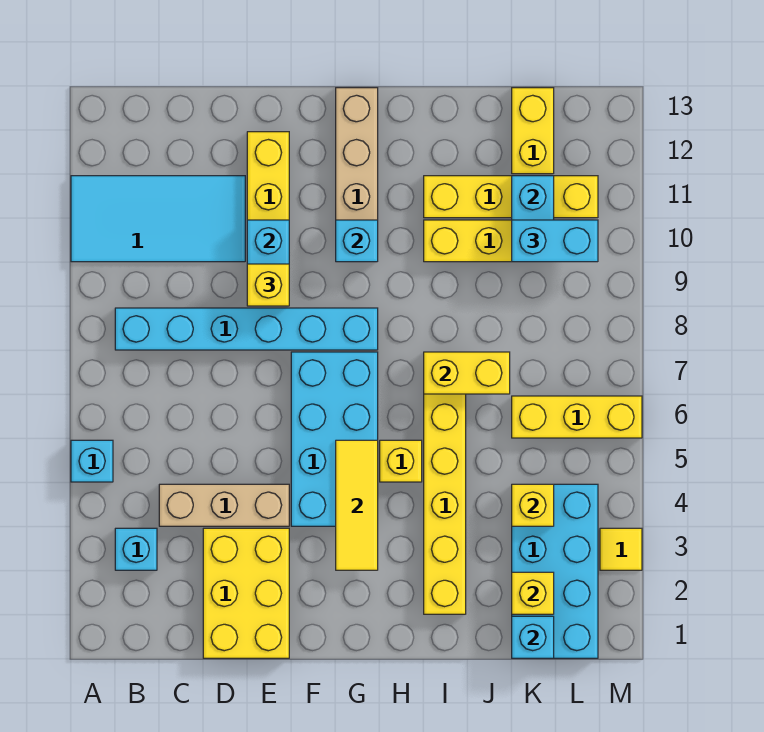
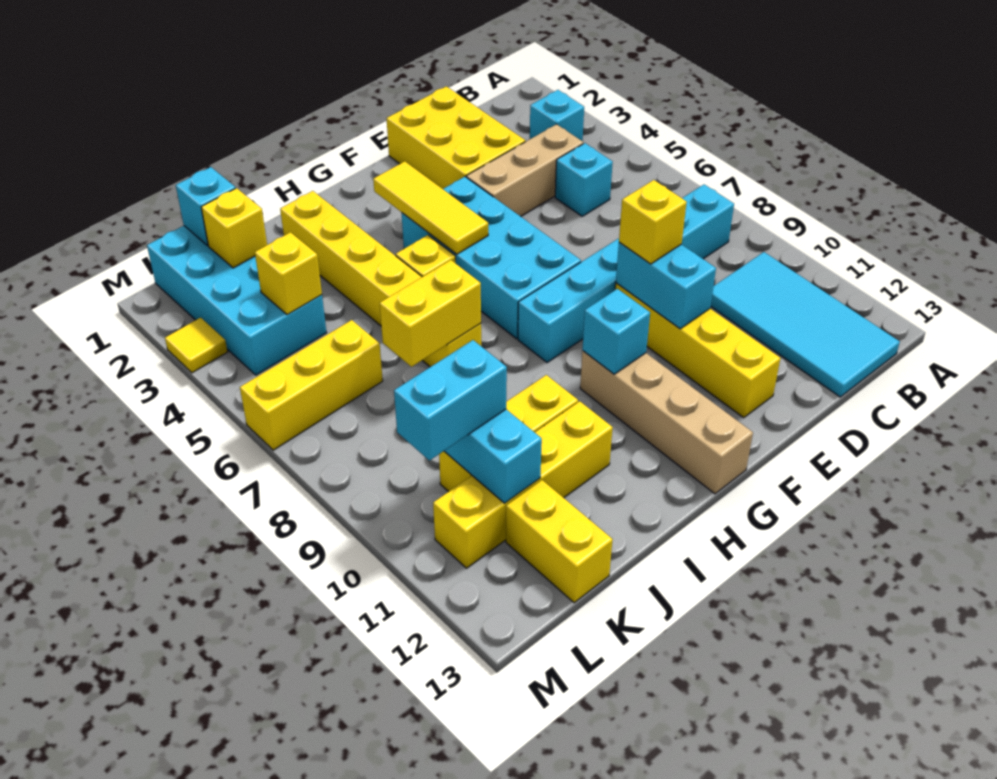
cyan brick A5 level 1 -> cyan brick C5 level 1
cyan tile A10:D11 level 1 -> cyan tile B10:C13 level 1

